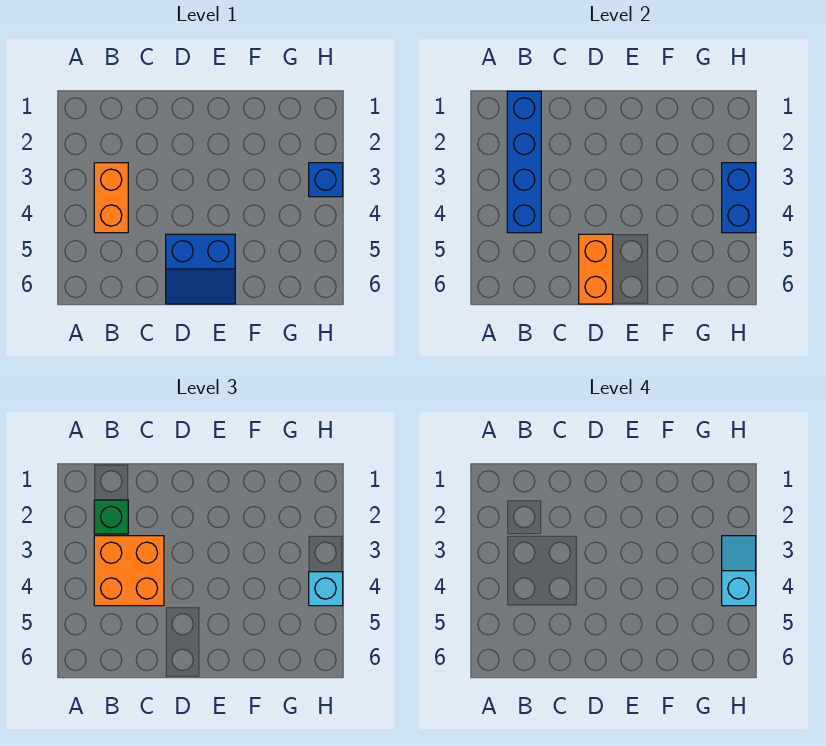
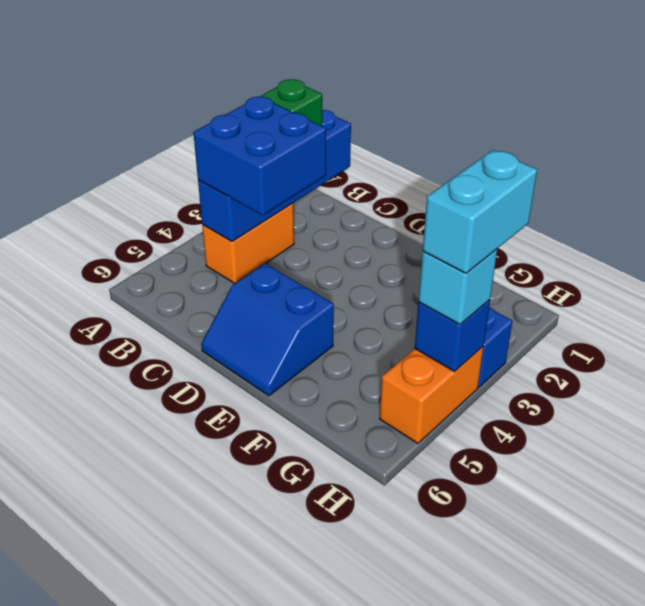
orange brick B3:C4 level 3 -> blue brick B3:C4 level 3
orange brick D5:D6 level 2 -> orange brick H4:H5 level 1
blue brick H3:H4 level 2 -> blue brick H4 level 2
cyan slope H3:H4 level 4 top 4 -> cyan brick H3:H4 level 4

